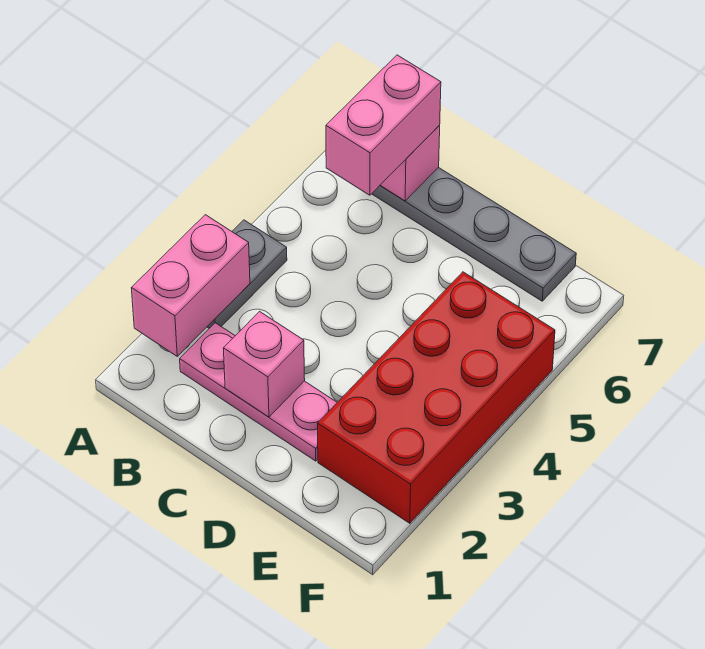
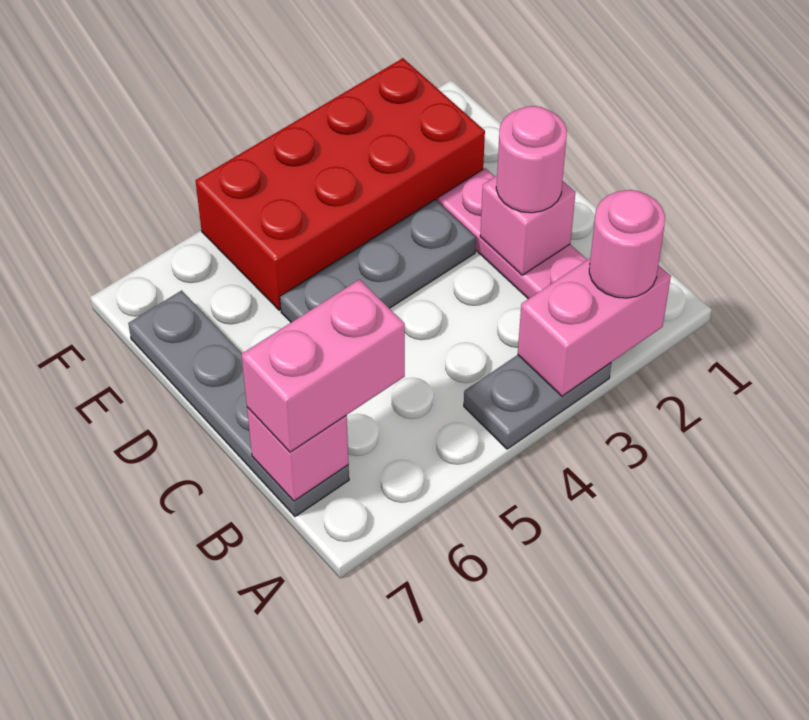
none -> pink round brick A2 level 3
none -> pink round brick C2 level 3
none -> grey plate D3:D5 level 1

